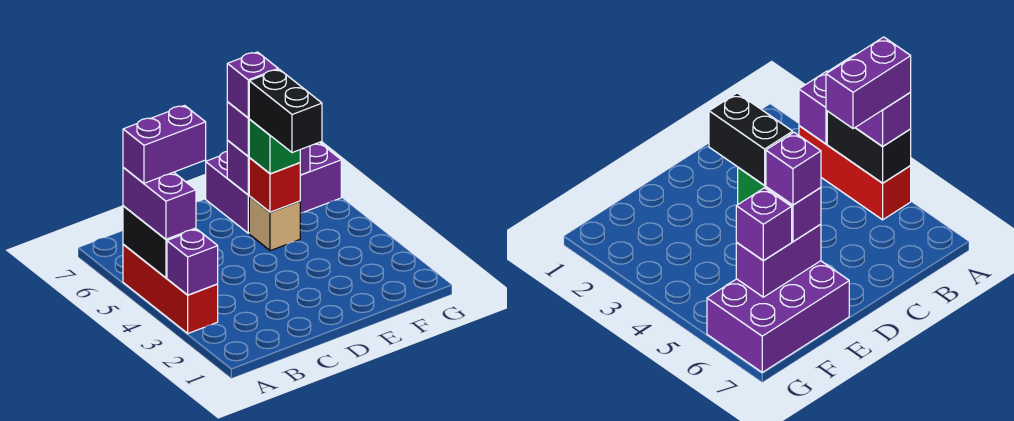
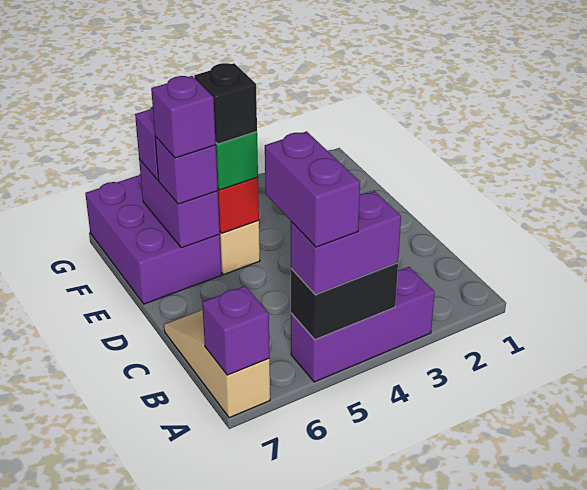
red brick A3:A5 level 1 -> purple brick A3:A5 level 1
purple brick A3 level 2 -> purple brick A7 level 2
none -> tan slope A7:C7 level 1 top A
black brick E4:E5 level 4 -> black brick E5 level 4

